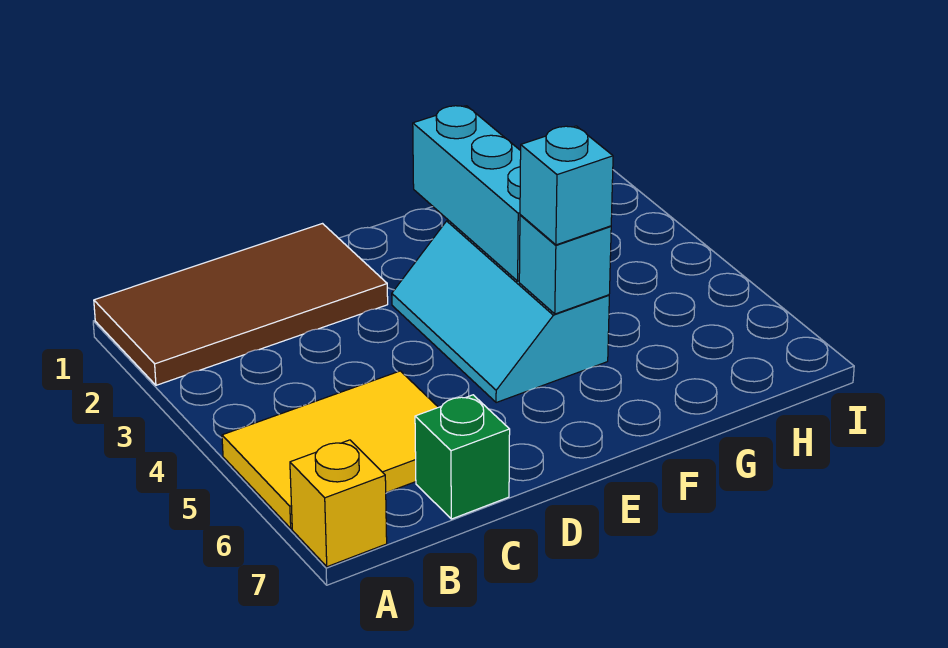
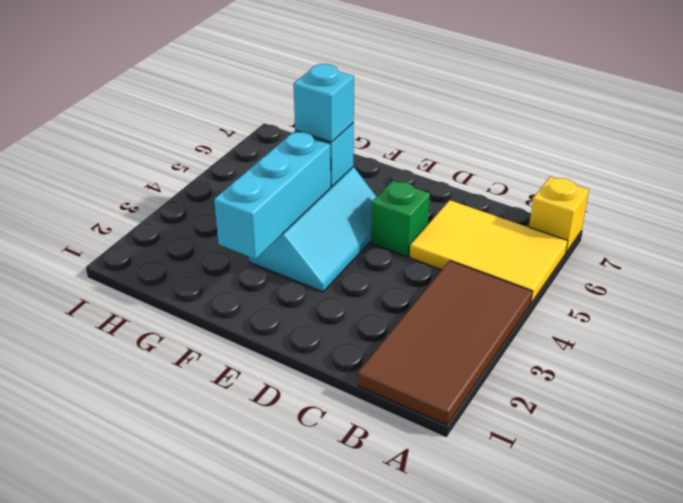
brown tile A1:D2 level 1 -> brown tile A1:B4 level 1
green brick C7 level 1 -> green brick D5 level 1

